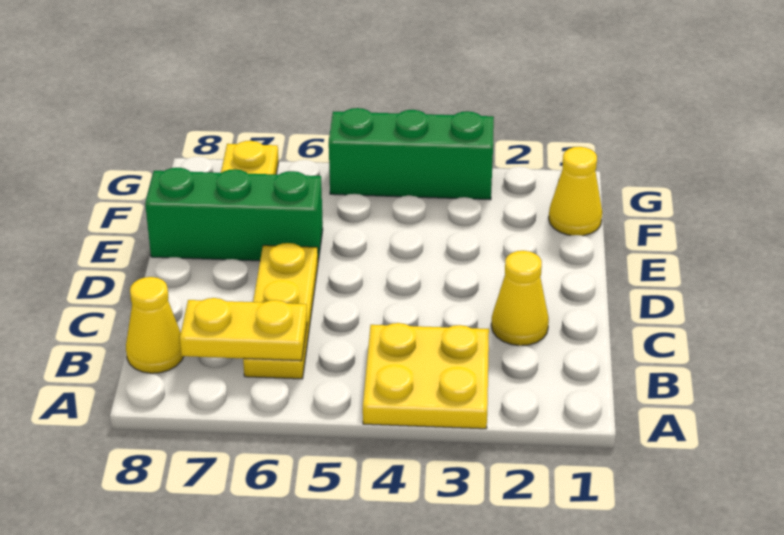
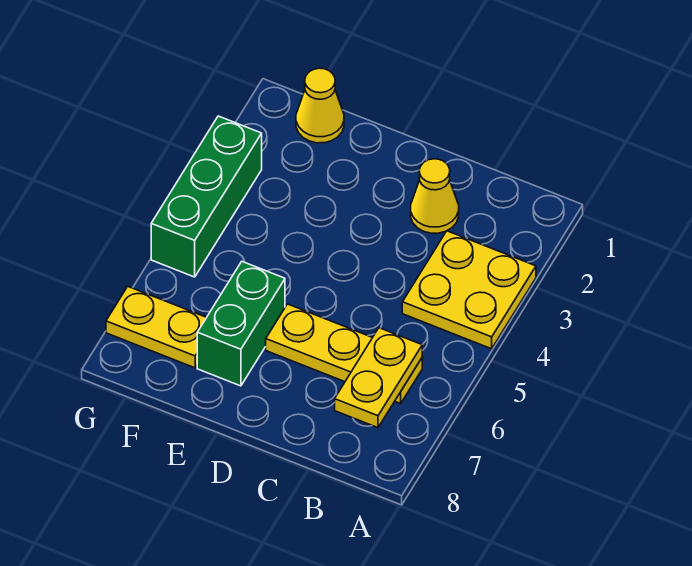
yellow cone B8 level 1 -> none
green brick E6:E8 level 1 -> green brick E6:E7 level 1

